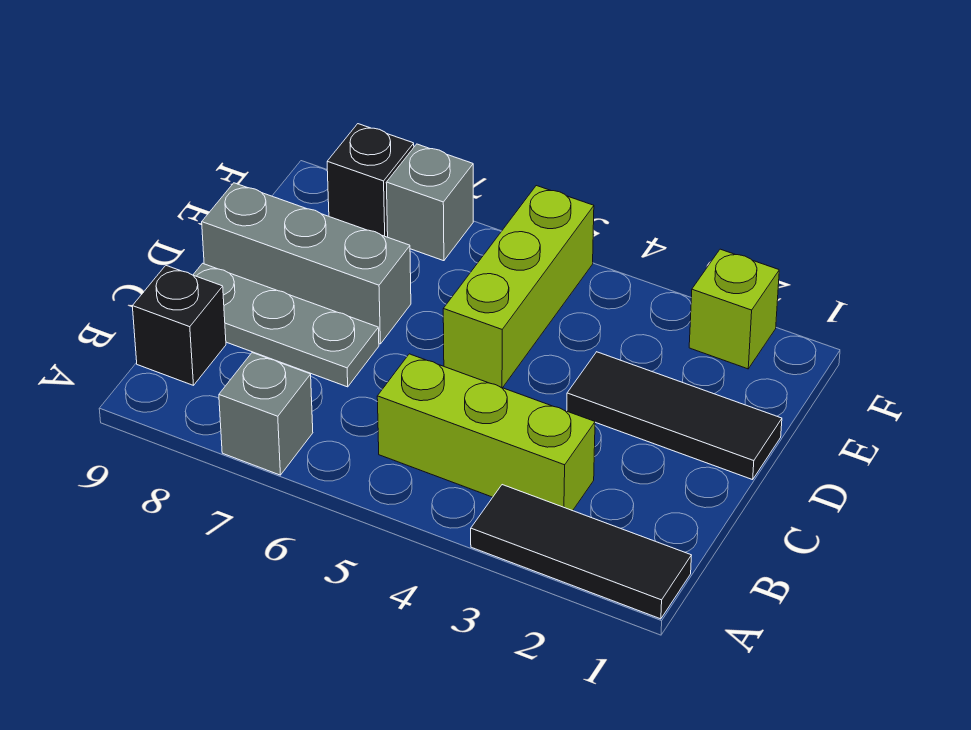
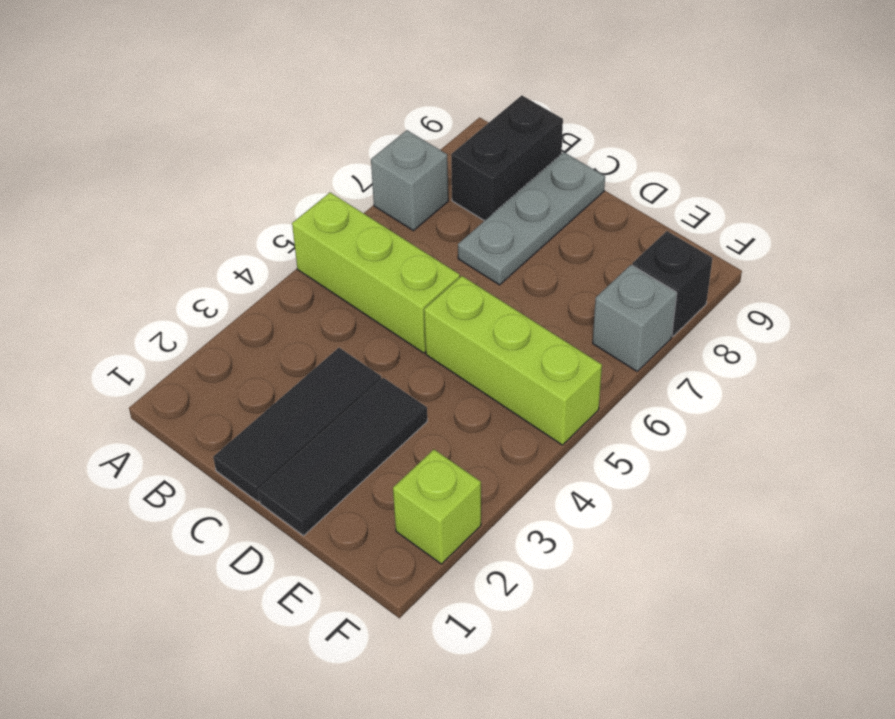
black tile A1:A3 level 1 -> black tile C1:C3 level 1
lime brick B3:B5 level 1 -> lime brick A5:C5 level 1
black brick B9 level 1 -> black brick B8:B9 level 1
grey brick D7:D9 level 1 -> none

